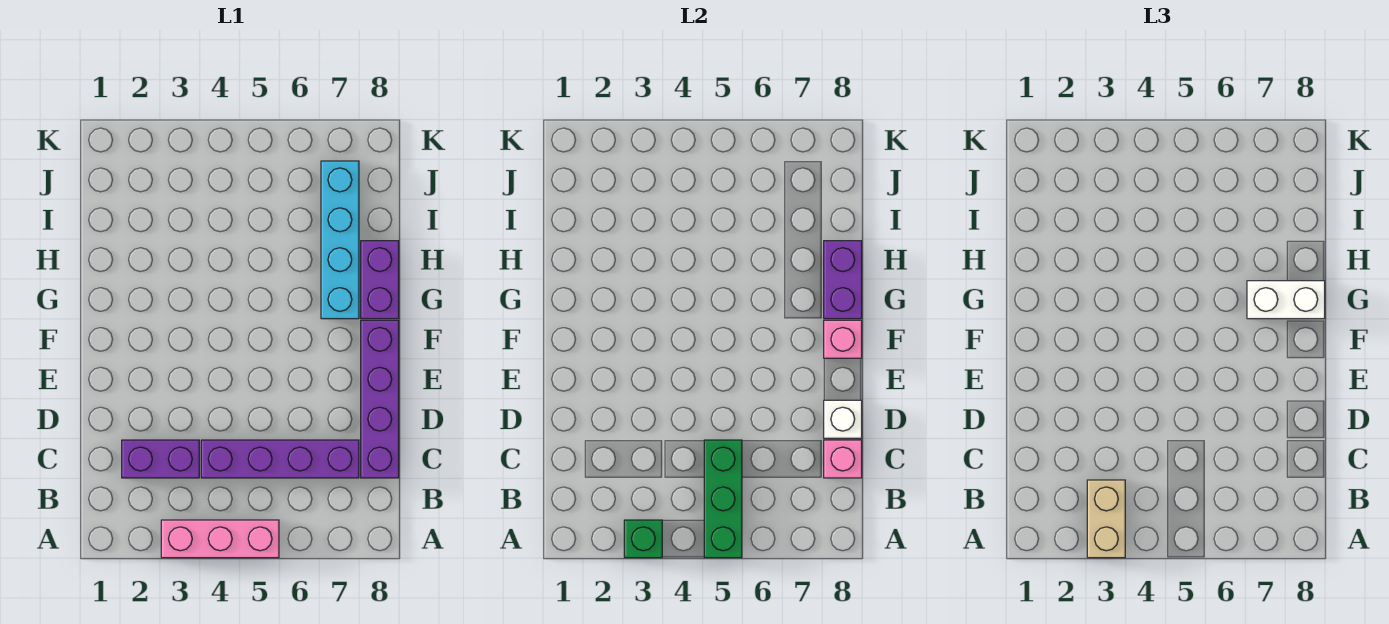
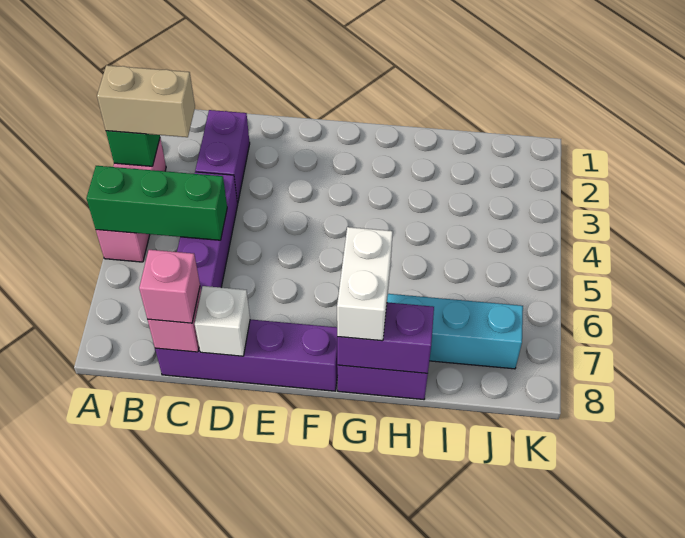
pink brick F8 level 2 -> pink brick C8 level 3

